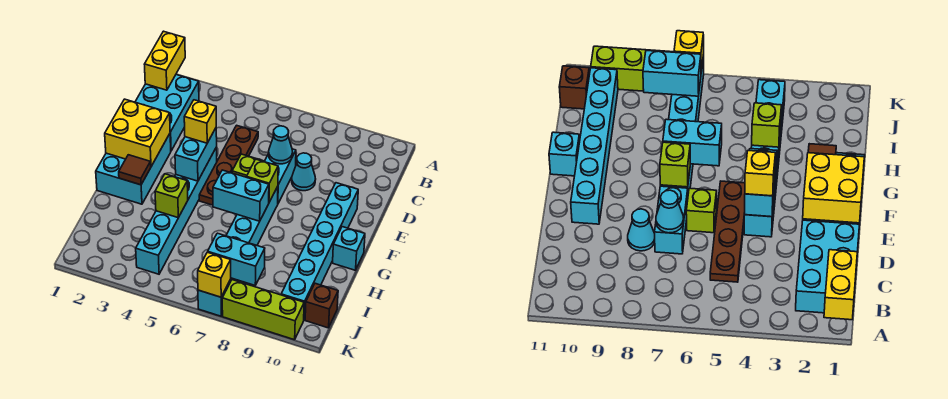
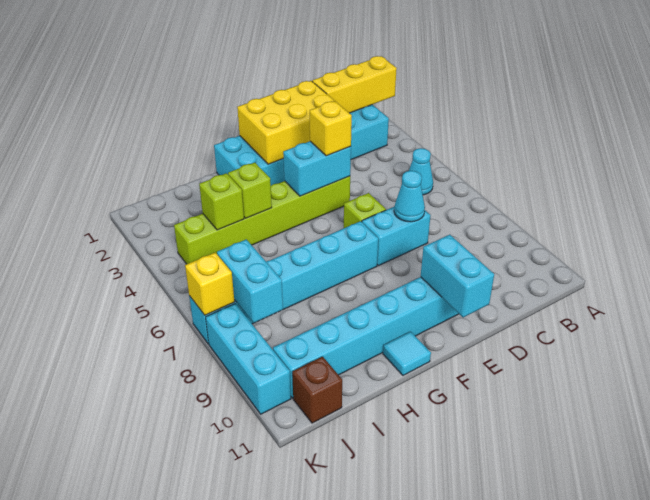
yellow brick A1:B1 level 2 -> yellow brick A1:C1 level 2
brown plate C5:F5 level 1 -> none
cyan cone D8 level 1 -> cyan cone B5 level 1
yellow brick E1:F2 level 2 -> yellow brick D1:F2 level 2
cyan brick E4:J4 level 1 -> lime brick E4:J4 level 1
lime brick F7 level 2 -> lime brick I4 level 2
brown tile G2 level 2 -> none
cyan brick G6:G7 level 2 -> cyan brick E10:E11 level 2
cyan brick G11 level 1 -> cyan tile G11 level 1
lime brick K8:K10 level 1 -> cyan brick K8:K10 level 1

